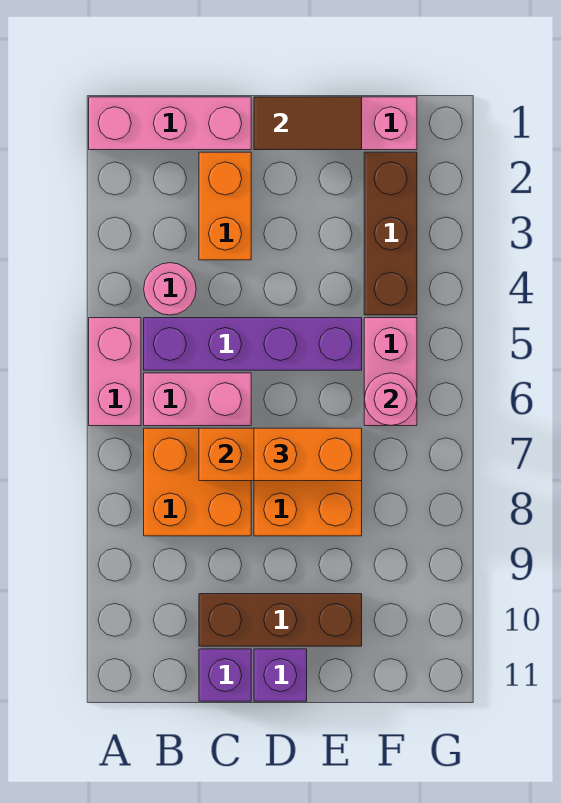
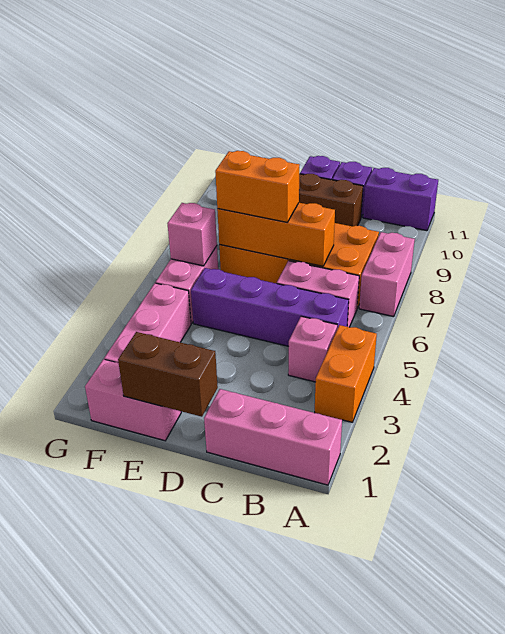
pink brick A5:A6 level 1 -> pink brick A7:A8 level 1
none -> purple brick A11:B11 level 1
pink round brick B4 level 1 -> pink brick B4 level 1
orange brick C2:C3 level 1 -> orange brick A3:A4 level 1
brown tile D1:E1 level 2 -> brown brick D1:E1 level 2
brown brick F2:F4 level 1 -> pink brick F2:F4 level 1
pink round brick F6 level 2 -> pink brick F6 level 2

